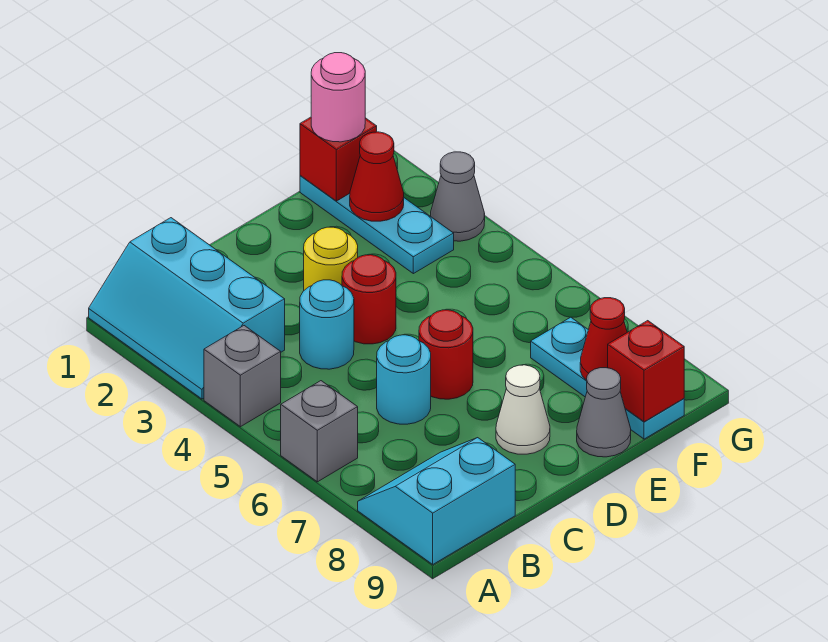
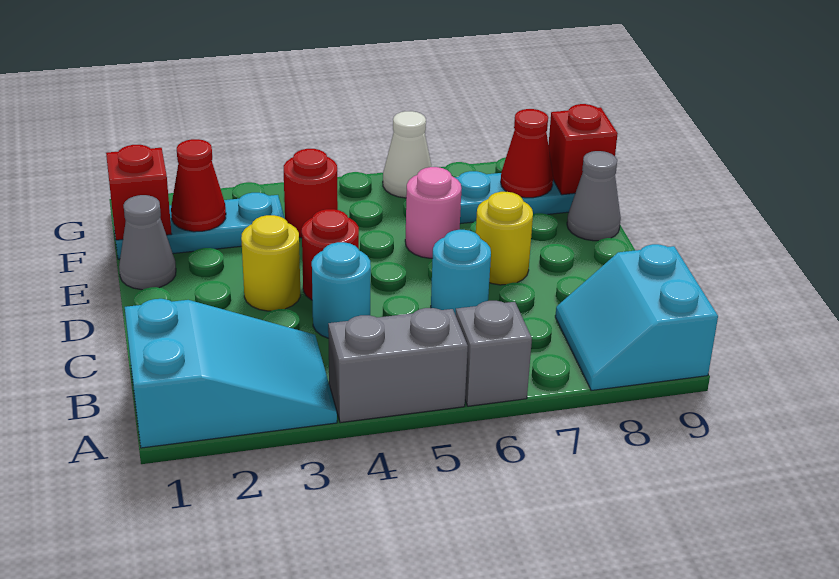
cyan slope A1:B3 level 1 top B -> cyan slope A1:B3 level 1 top 1
grey brick A4 level 1 -> grey brick A4:A5 level 1
red round brick D6 level 1 -> red round brick F4 level 1
none -> yellow round brick D7 level 1
white cone D8 level 1 -> white cone G6 level 1
pink round brick F1 level 3 -> pink round brick E6 level 1
grey cone G3 level 1 -> grey cone E1 level 1

